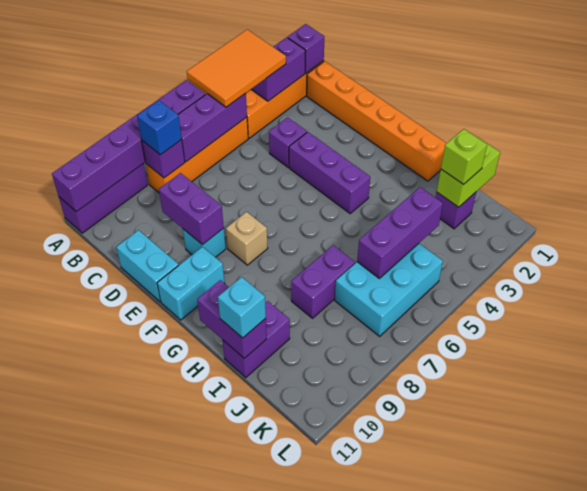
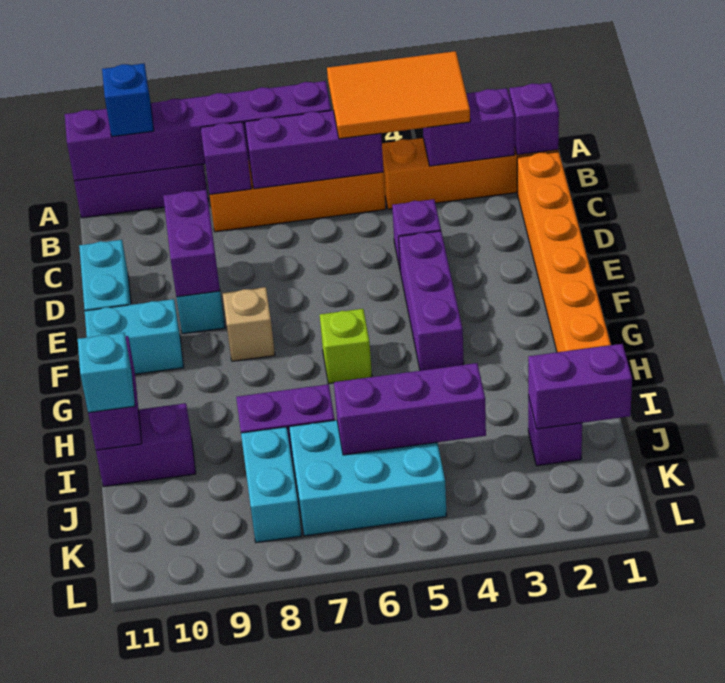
blue brick B8 level 3 -> blue brick A10 level 3
lime brick J1:J2 level 2 -> purple brick J1:J2 level 2
lime brick J2 level 3 -> lime brick G6 level 1
none -> cyan brick J8:K8 level 1

